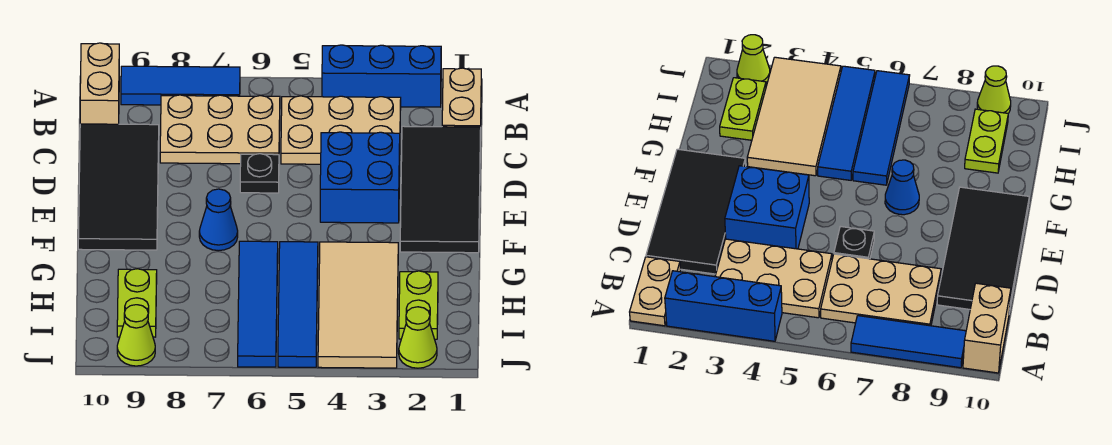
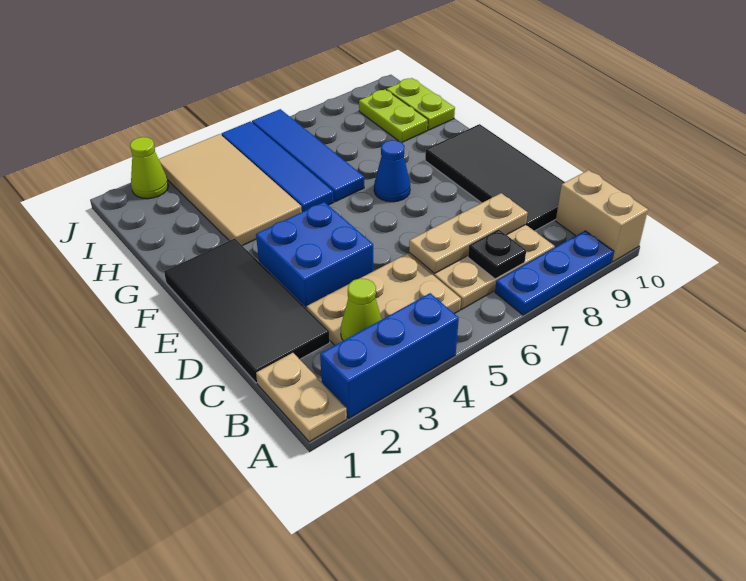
blue tile A7:A9 level 1 -> blue plate A7:A9 level 1
none -> tan plate C6:C8 level 2
black plate D6 level 1 -> black plate B7 level 2
lime plate H2:I2 level 1 -> lime plate H10:I10 level 1
lime cone J9 level 1 -> lime cone B3 level 2

